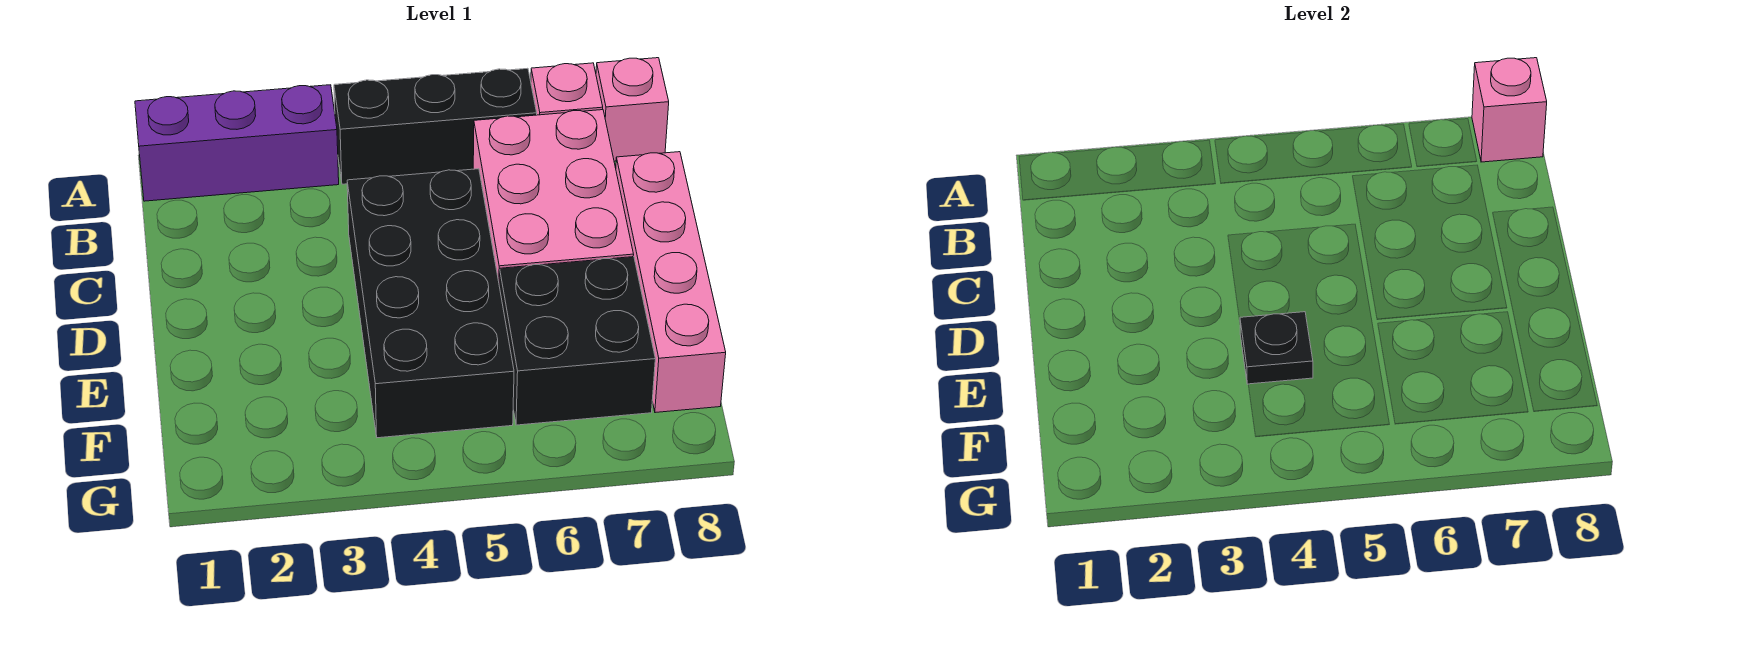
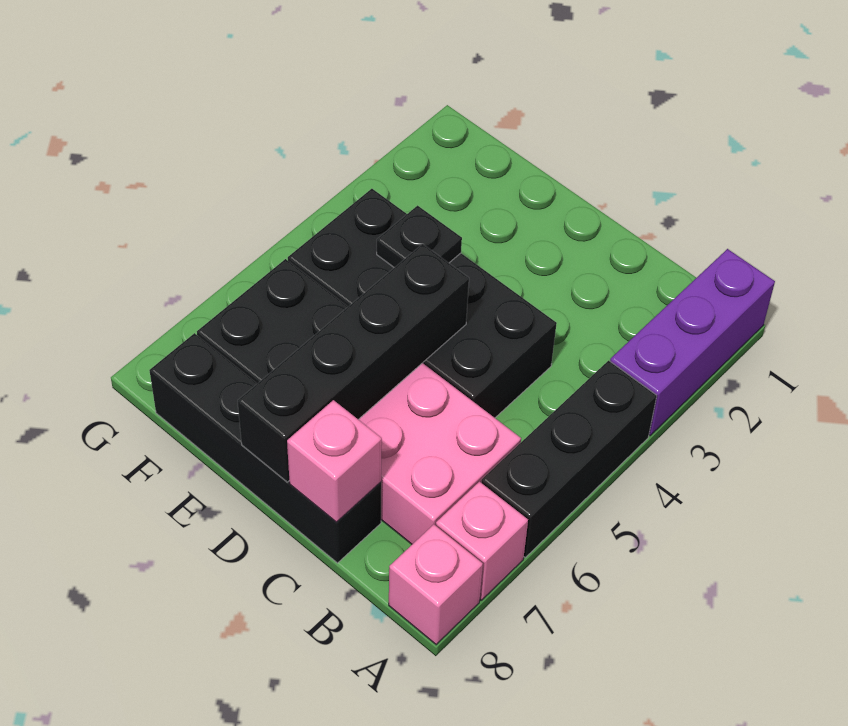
pink brick A8 level 2 -> pink brick C8 level 2
pink brick C8:F8 level 1 -> black brick C8:F8 level 1
none -> black brick D5:D8 level 2

